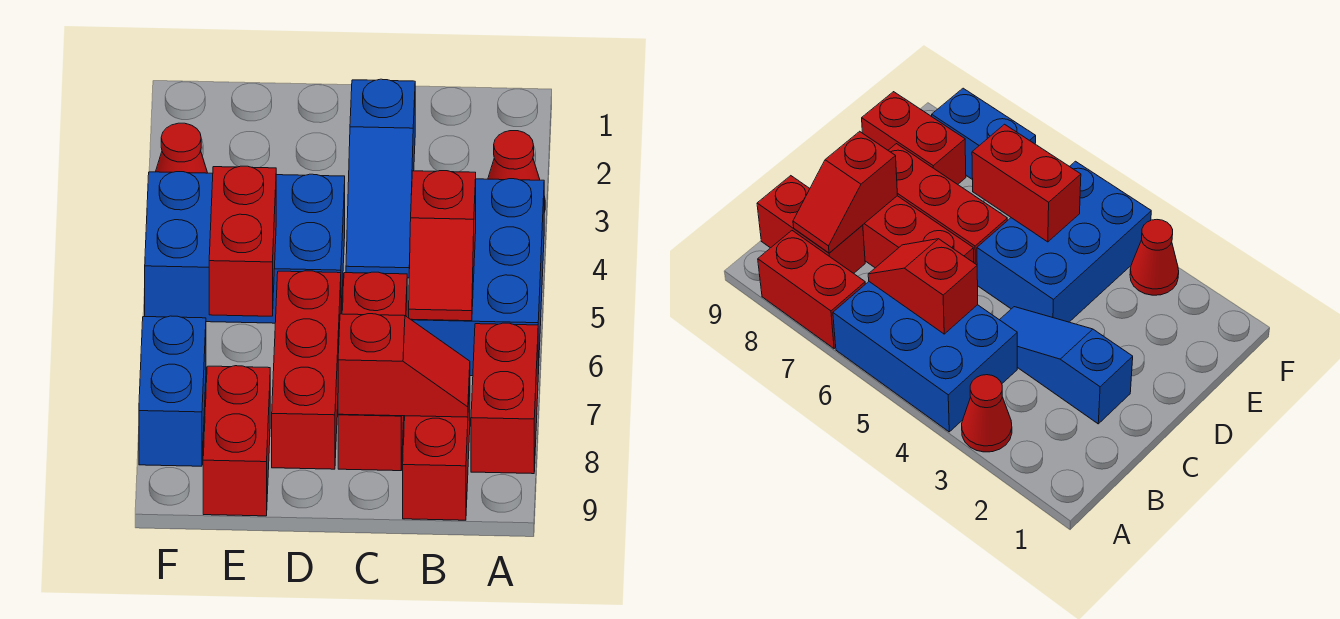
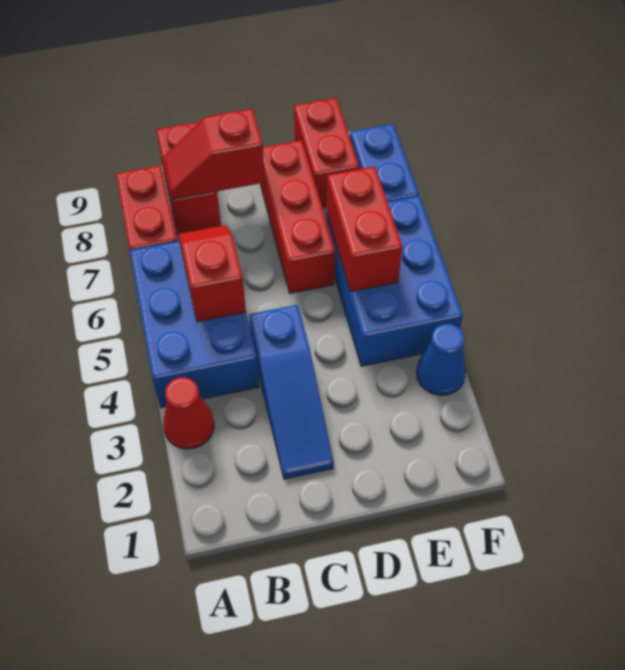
blue slope C2:C4 level 1 top 2 -> blue slope C2:C4 level 1 top 4
red brick C6:C8 level 1 -> none
blue brick D4:F5 level 1 -> blue brick E4:F6 level 1
red cone F3 level 1 -> blue cone F3 level 1

